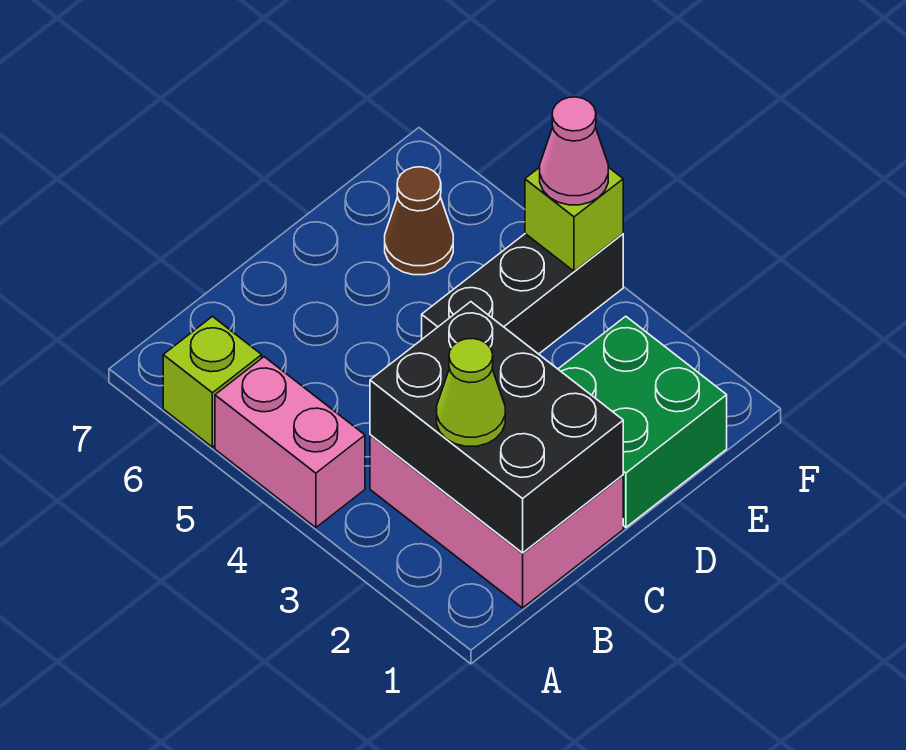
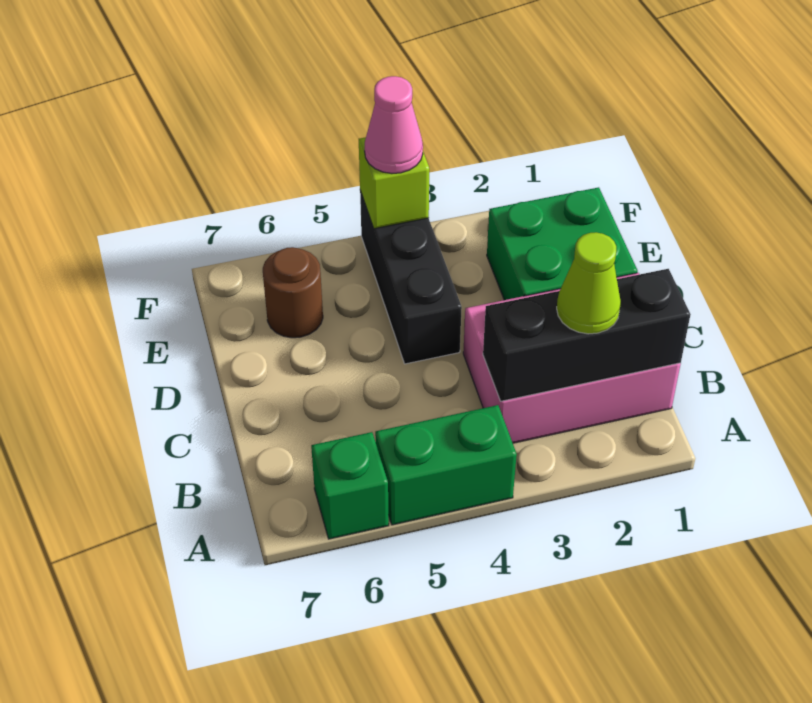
pink brick A4:A5 level 1 -> green brick A4:A5 level 1
lime brick A6 level 1 -> green brick A6 level 1
black brick B1:C3 level 2 -> black brick B1:B3 level 2
brown cone E6 level 1 -> brown round brick E6 level 1

